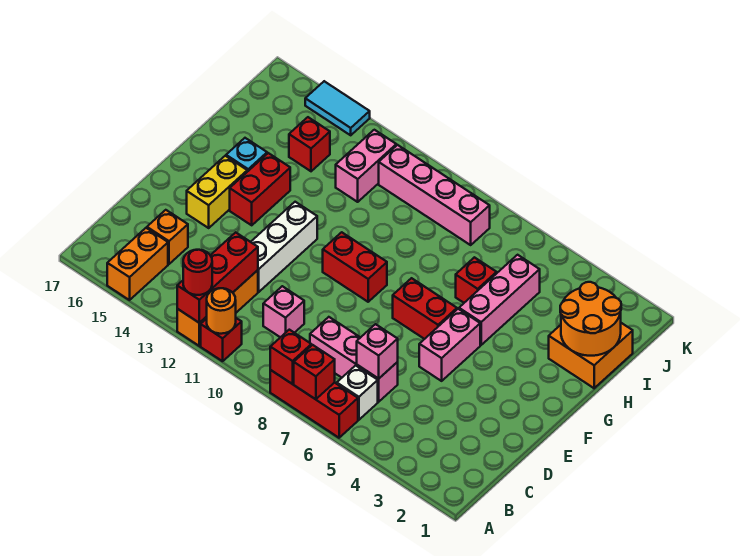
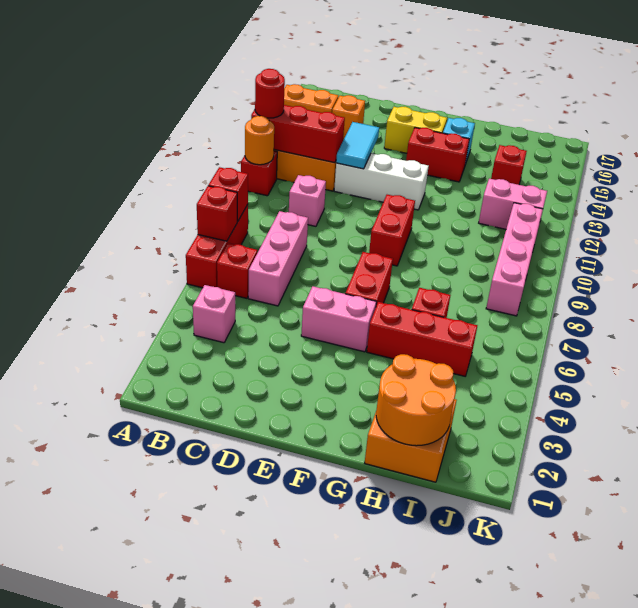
white brick B6 level 1 -> red brick B6 level 1
pink brick C6 level 2 -> pink brick B4 level 1
pink brick G5:I5 level 1 -> red brick G5:I5 level 1
cyan tile K14:K15 level 1 -> cyan tile D12:D13 level 2

